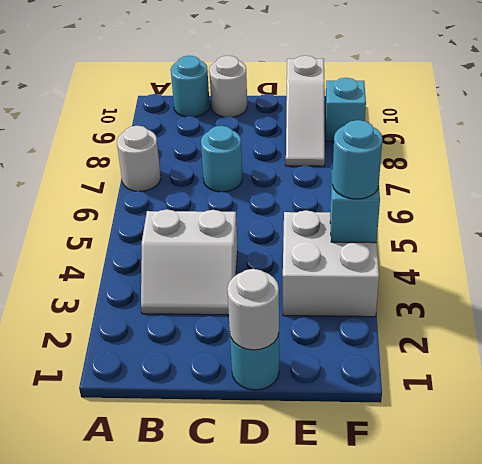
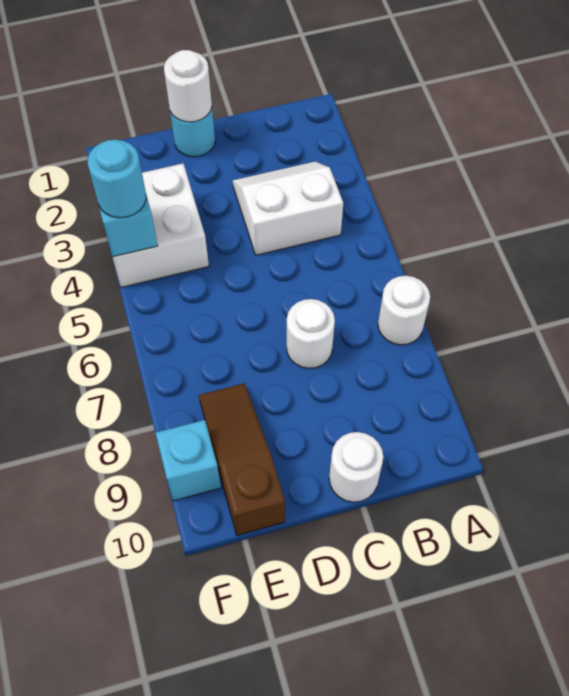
cyan round brick B10 level 1 -> none
cyan round brick C7 level 1 -> white round brick C7 level 1
white slope E8:E10 level 1 top 10 -> brown slope E8:E10 level 1 top 10

